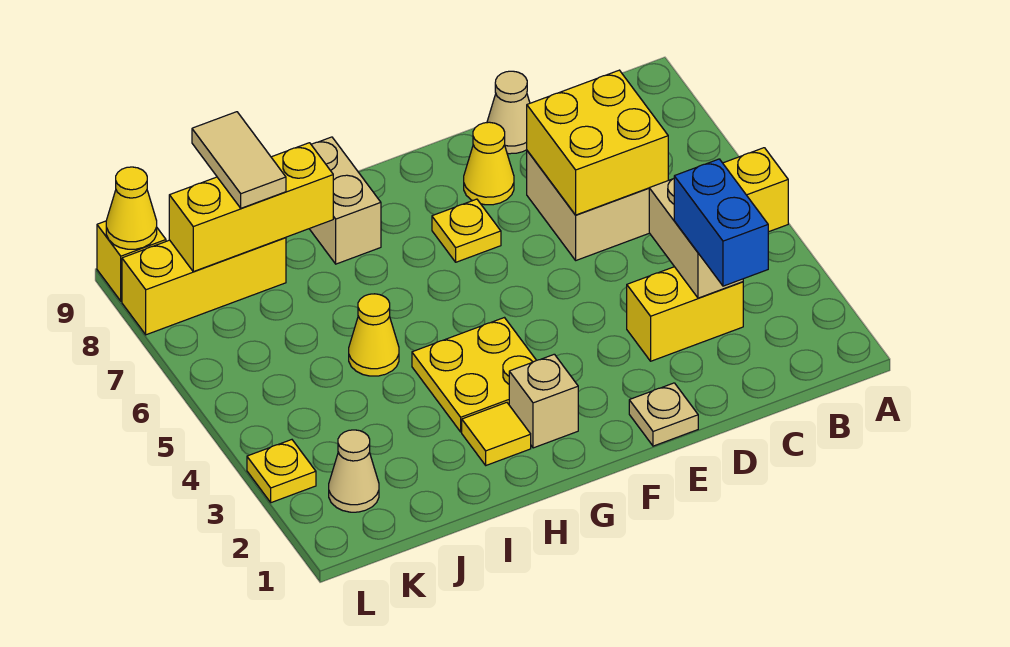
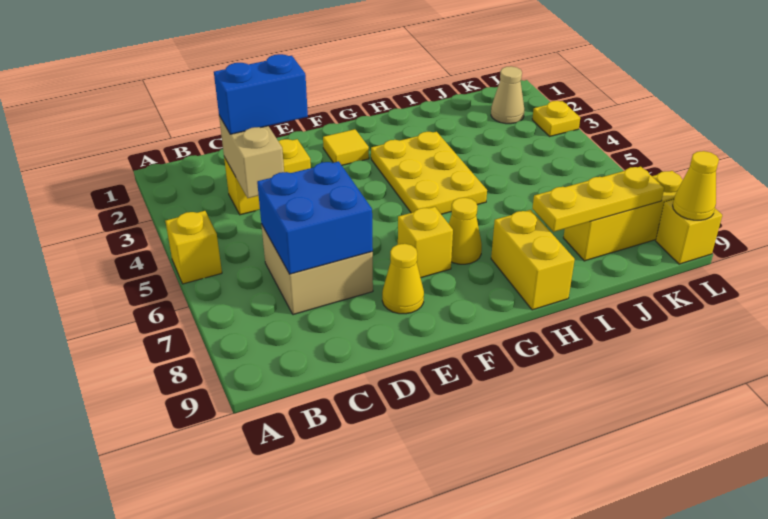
blue brick C2:C3 level 3 -> blue brick C3:D3 level 3
yellow brick C6:D7 level 2 -> blue brick C6:D7 level 2
tan cone D9 level 1 -> none
tan plate E1 level 1 -> none
yellow plate F7 level 1 -> yellow brick F7 level 1
tan brick G2 level 1 -> none
yellow plate G3:H4 level 1 -> yellow plate G3:H5 level 1
yellow tile H2 level 1 -> yellow tile F2 level 1
tan brick H8:H9 level 1 -> yellow brick H8:H9 level 1
yellow cone I5 level 1 -> yellow cone G7 level 1
yellow brick I8:K8 level 2 -> yellow plate I8:K8 level 2
tan tile J8:J9 level 3 -> none

